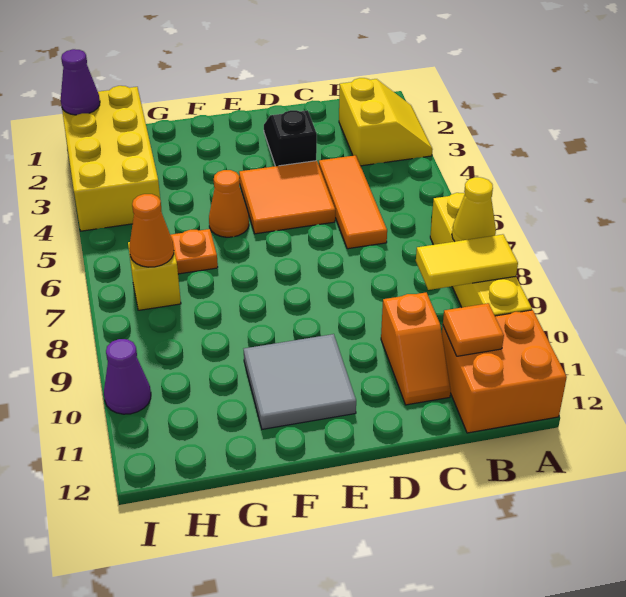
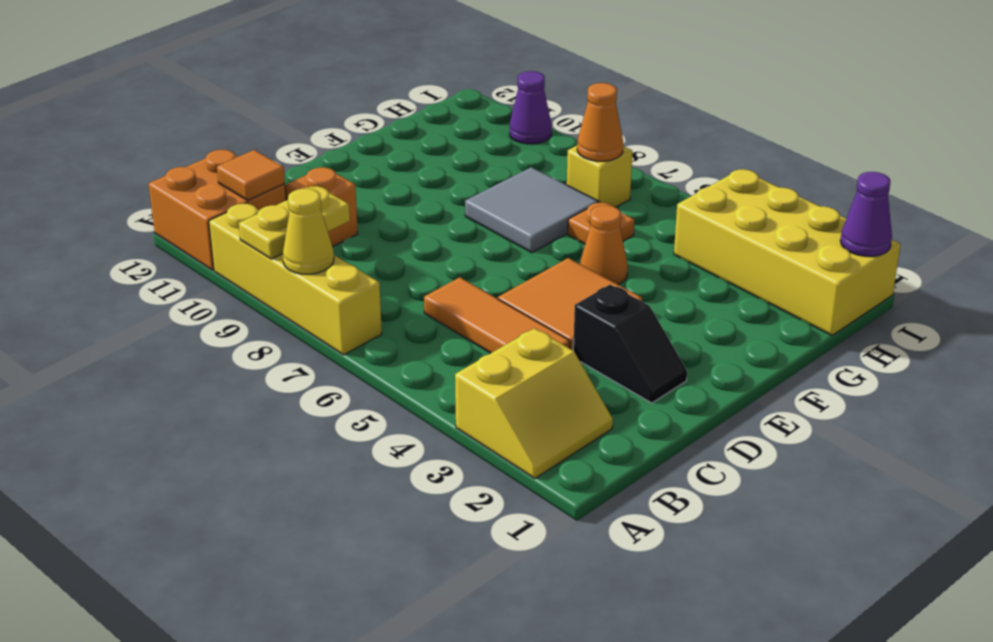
yellow slope A2:B3 level 1 top B -> yellow slope A2:B3 level 1 top 3
yellow tile A9:B9 level 2 -> yellow plate A9:B9 level 2
grey tile E10:F11 level 1 -> grey tile F7:G8 level 1

